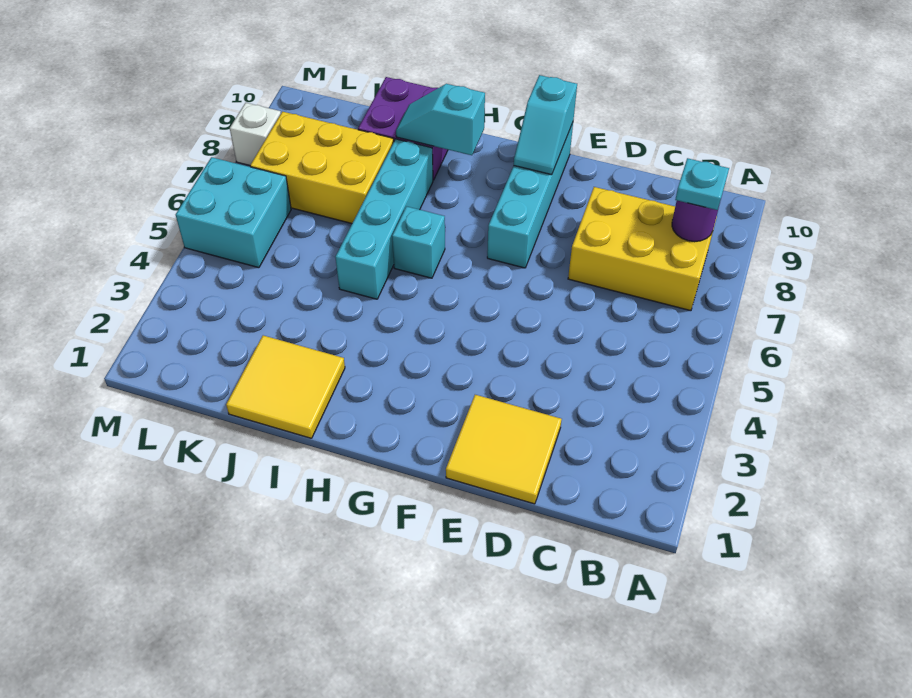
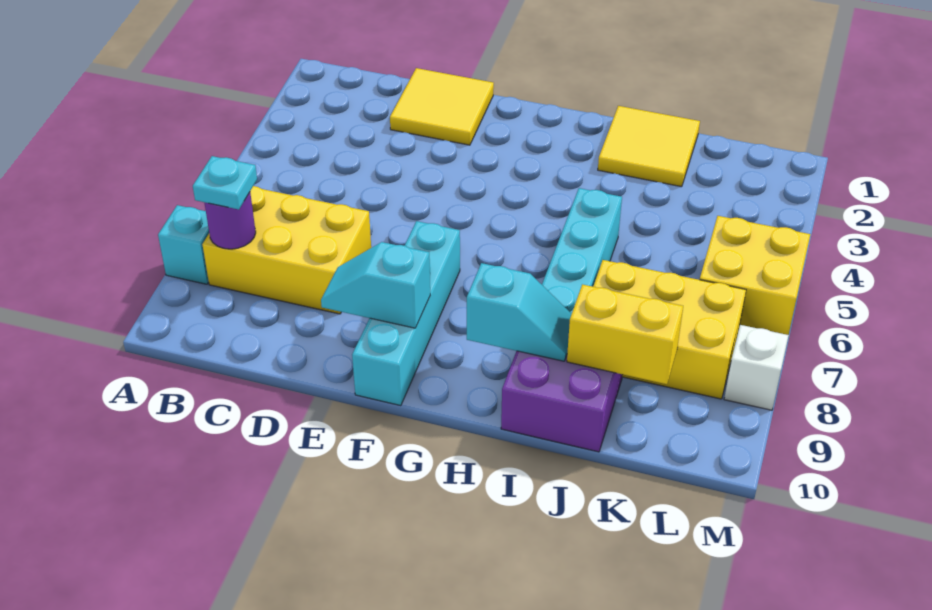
cyan slope F9:F10 level 2 top 10 -> cyan slope E9:F9 level 2 top F
cyan brick H6 level 1 -> cyan brick A8 level 1
none -> yellow brick J9:K9 level 2
cyan brick L5:M6 level 1 -> yellow brick L5:M6 level 1

